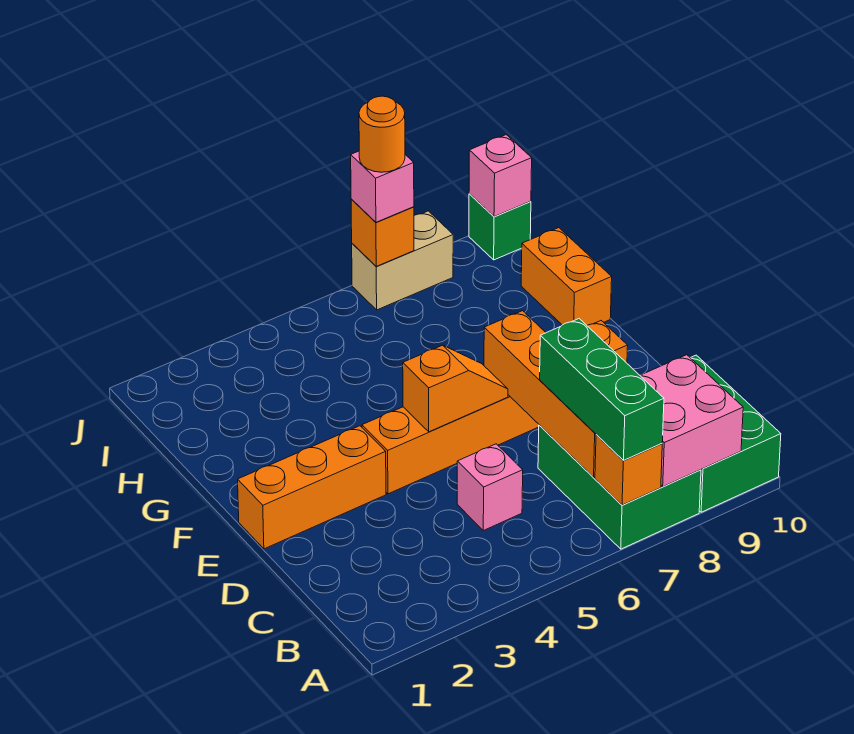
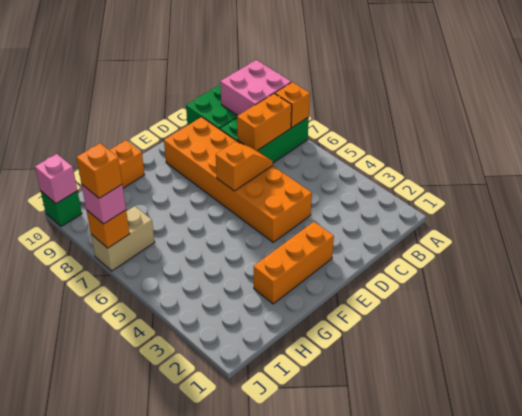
green brick A7:C7 level 3 -> none
orange brick B7:E7 level 2 -> orange brick B7:C7 level 2
pink brick C5 level 1 -> none
orange brick E1:E3 level 1 -> orange brick E2:G2 level 1
orange brick E4:E9 level 1 -> orange brick D4:E9 level 1
orange slope E5:E6 level 2 top 5 -> orange slope D6:E6 level 2 top E
tan brick J7:J8 level 1 -> tan brick I7:J7 level 1
orange round brick J7 level 4 -> orange brick J7 level 4

